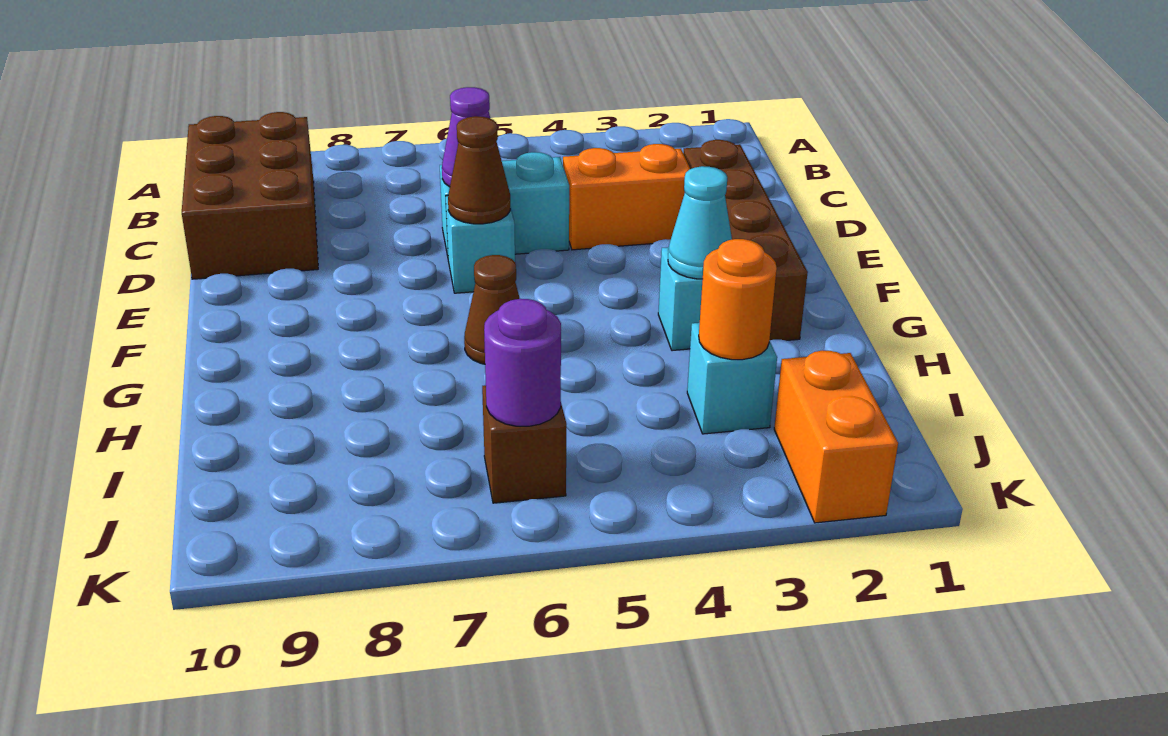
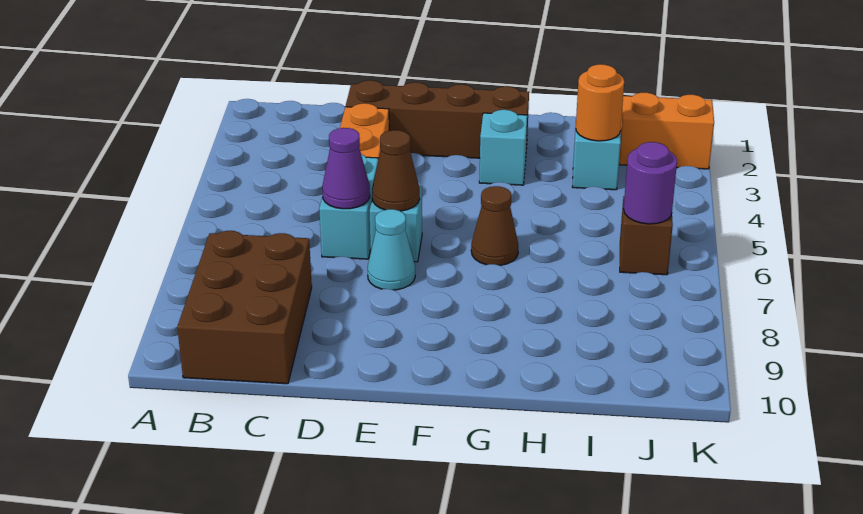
brown brick B9:D10 level 1 -> brown brick B8:C10 level 1
cyan cone G3 level 2 -> cyan cone E7 level 1

